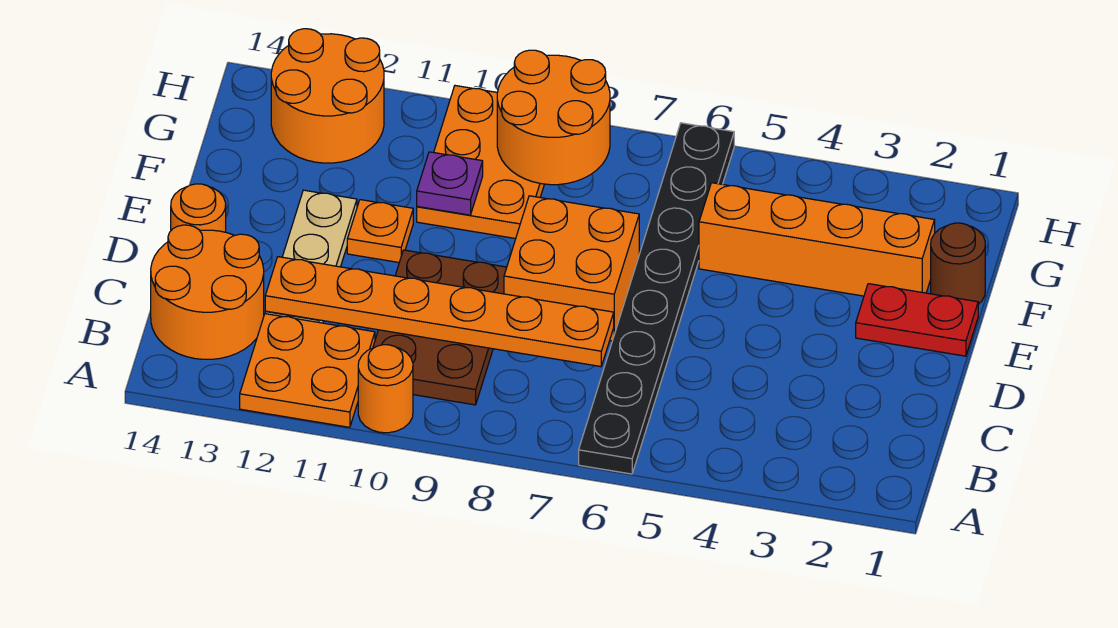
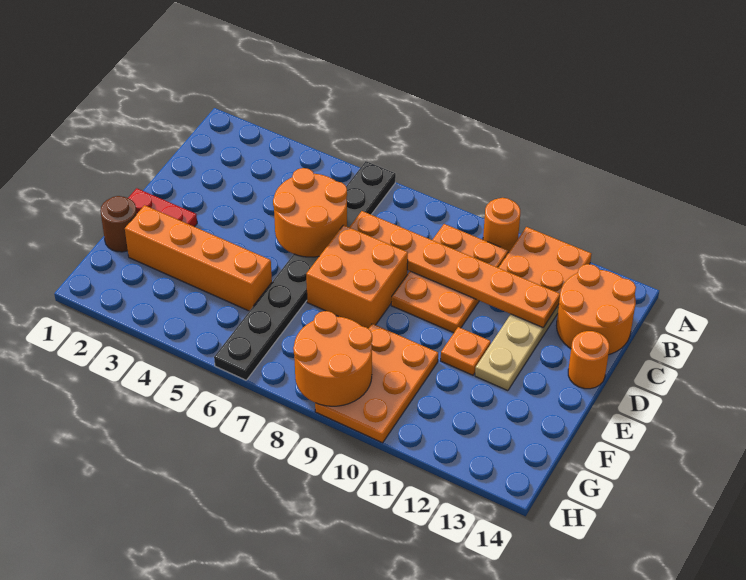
brown plate B9:D10 level 1 -> orange plate B9:D10 level 1
purple plate F10 level 2 -> none
orange round brick G12:H13 level 1 -> orange round brick C5:D6 level 2

